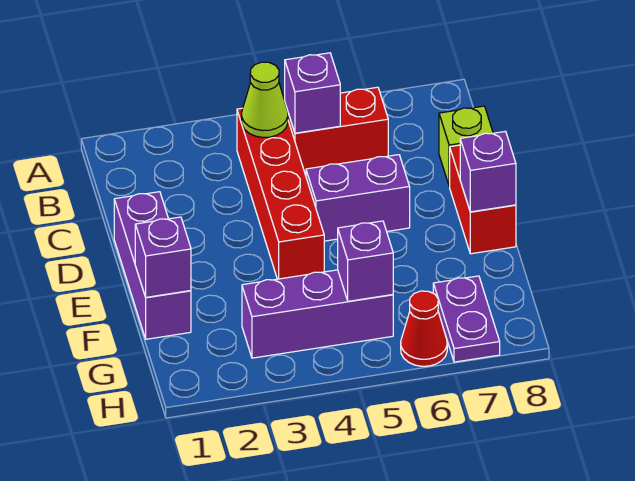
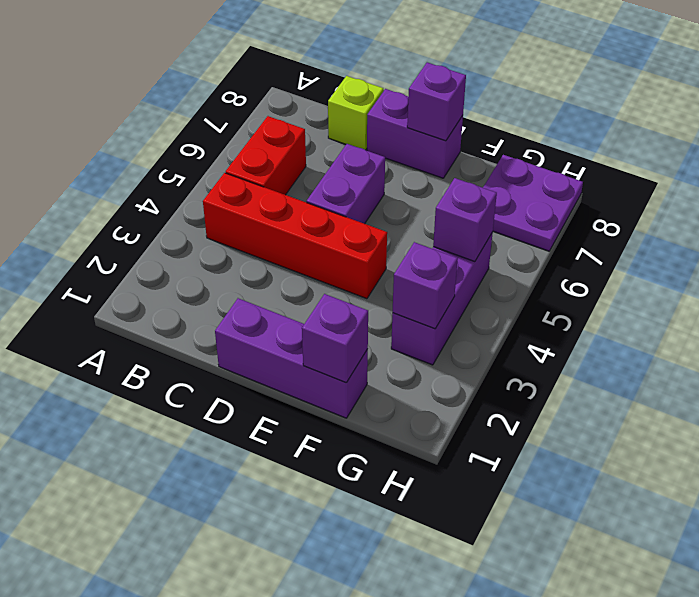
lime cone B4 level 2 -> none
purple brick B5 level 2 -> purple brick G3 level 2
red brick D8:E8 level 1 -> purple brick D8:E8 level 1
purple plate G7:H7 level 1 -> purple plate G7:H8 level 1
red cone H6 level 1 -> none

